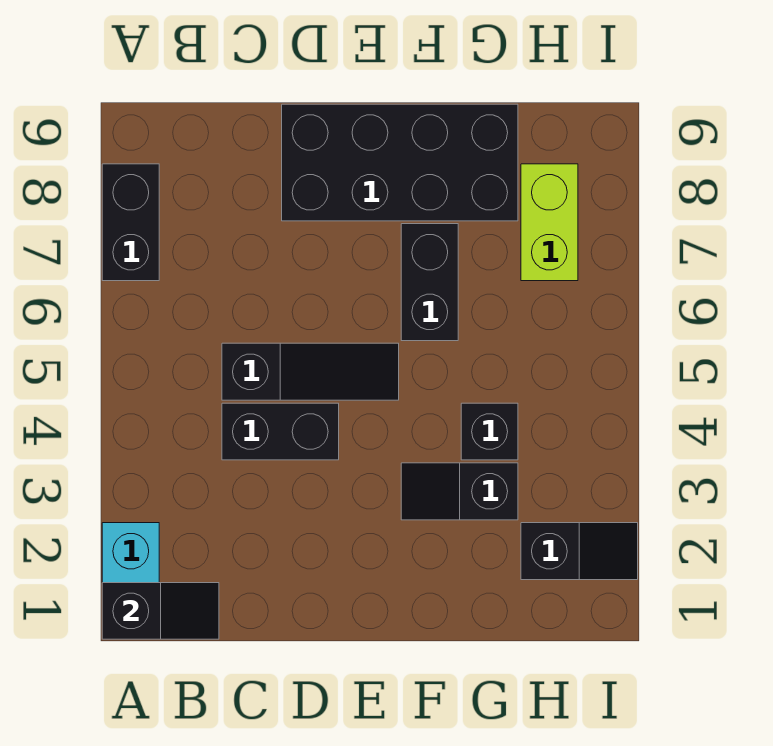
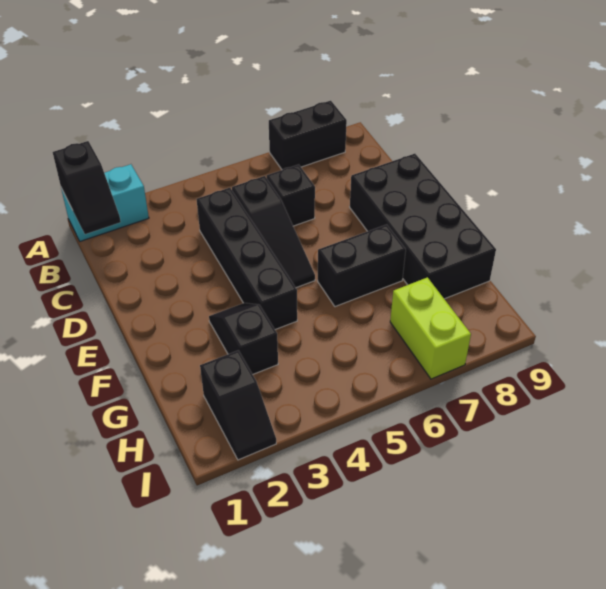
black brick C4:D4 level 1 -> black brick C4:F4 level 1
black brick G4 level 1 -> black brick C6 level 1
lime brick H7:H8 level 1 -> lime brick H7:I7 level 1

